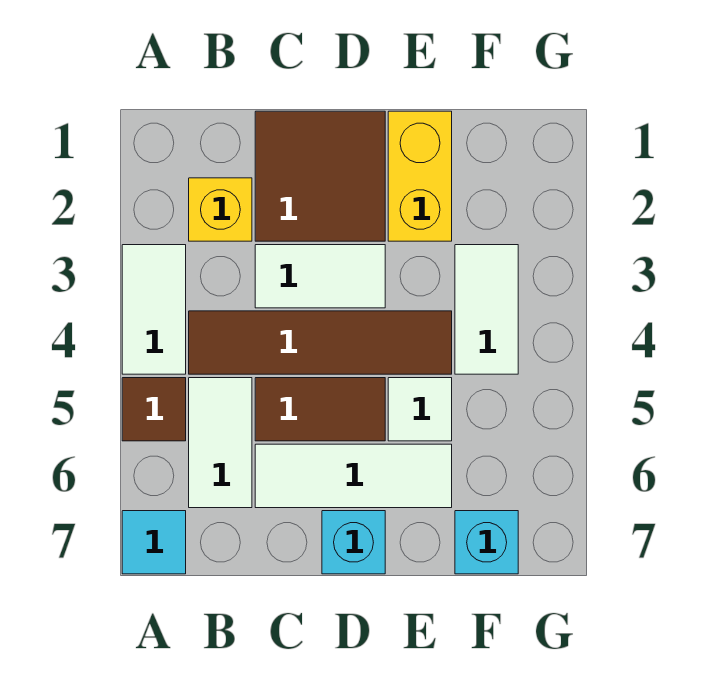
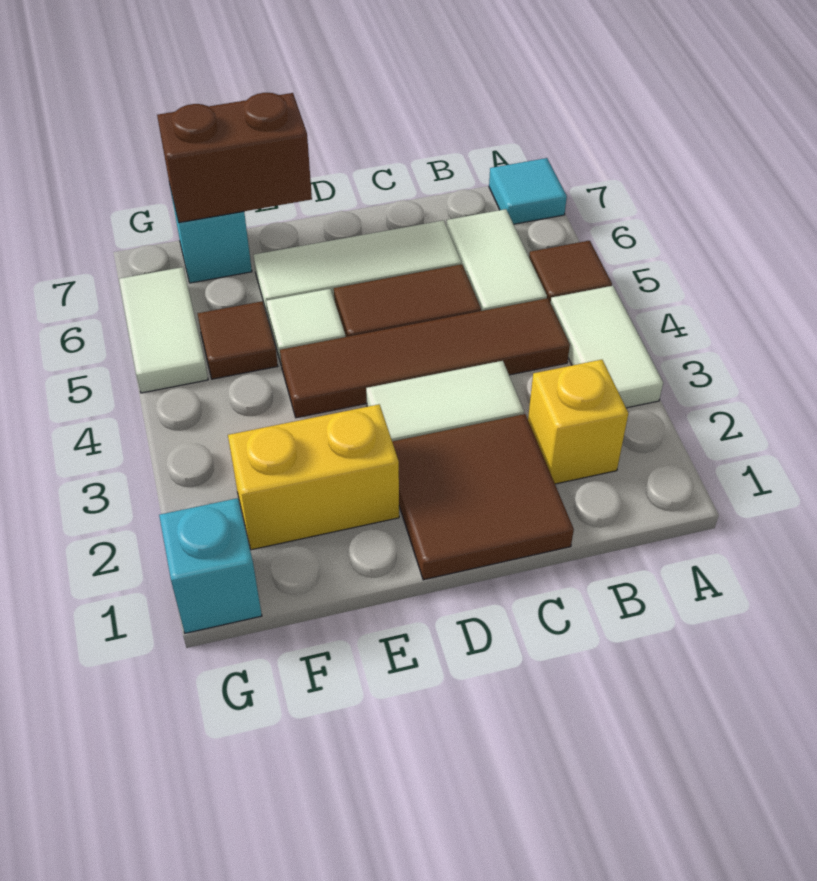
cyan brick D7 level 1 -> cyan brick G1 level 1
yellow brick E1:E2 level 1 -> yellow brick E2:F2 level 1
none -> brown brick E7:F7 level 2
white tile F3:F4 level 1 -> white tile G5:G6 level 1
none -> brown tile F5 level 1

